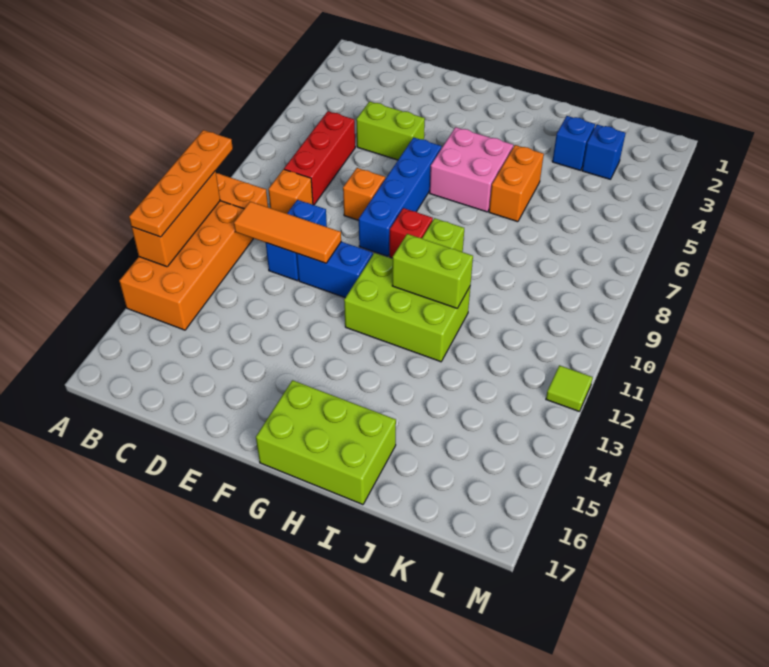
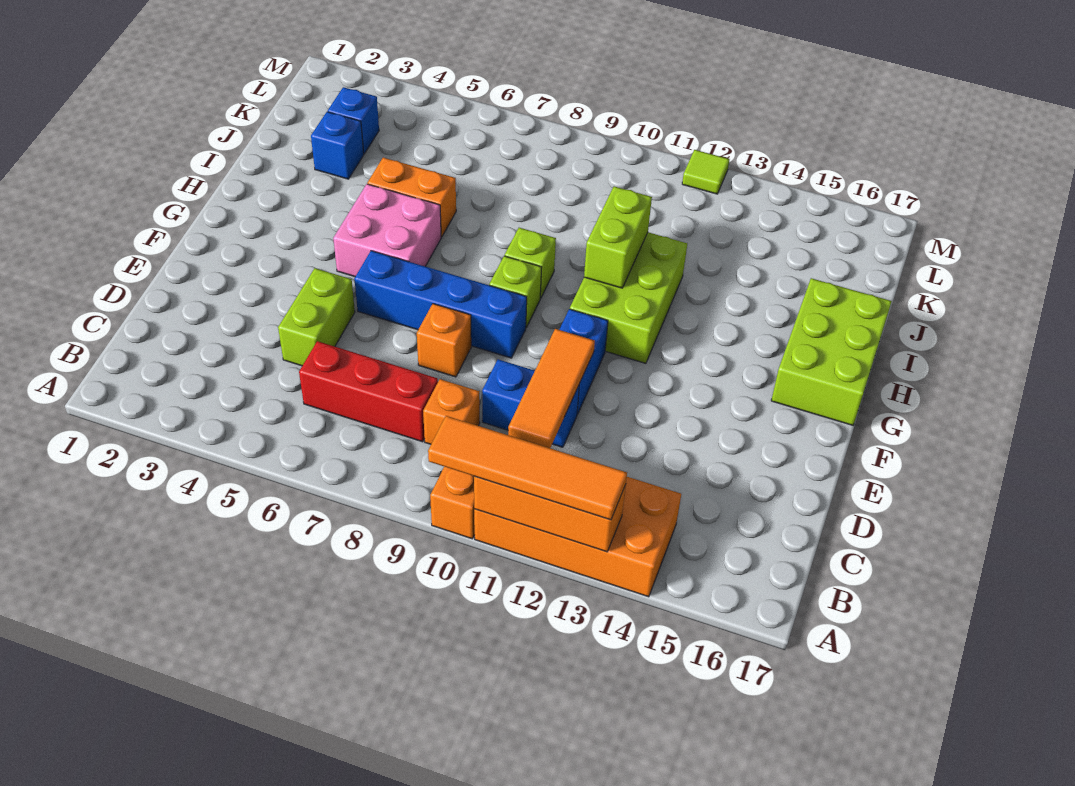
orange plate A10:A13 level 3 -> orange tile A10:A13 level 3
red brick G9 level 1 -> lime brick G9 level 1

